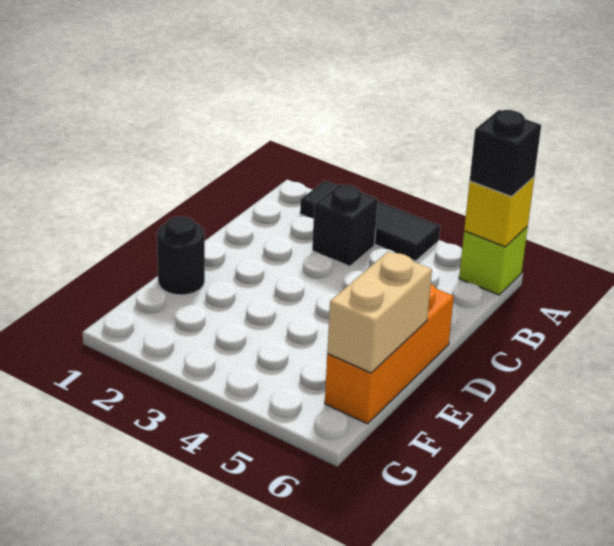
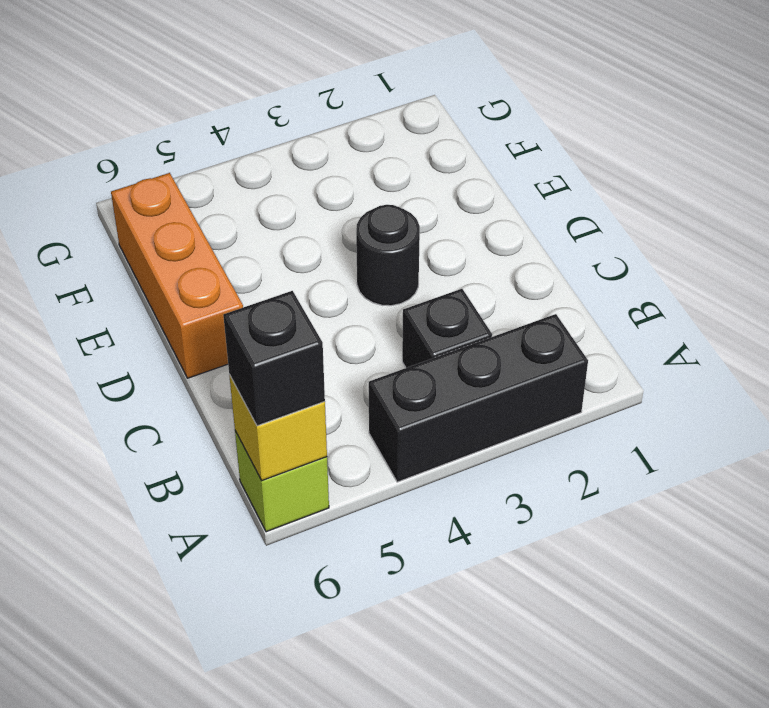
black tile A2:A4 level 1 -> black brick A2:A4 level 1
black round brick E1 level 1 -> black round brick D3 level 1
tan brick E6:F6 level 2 -> none

